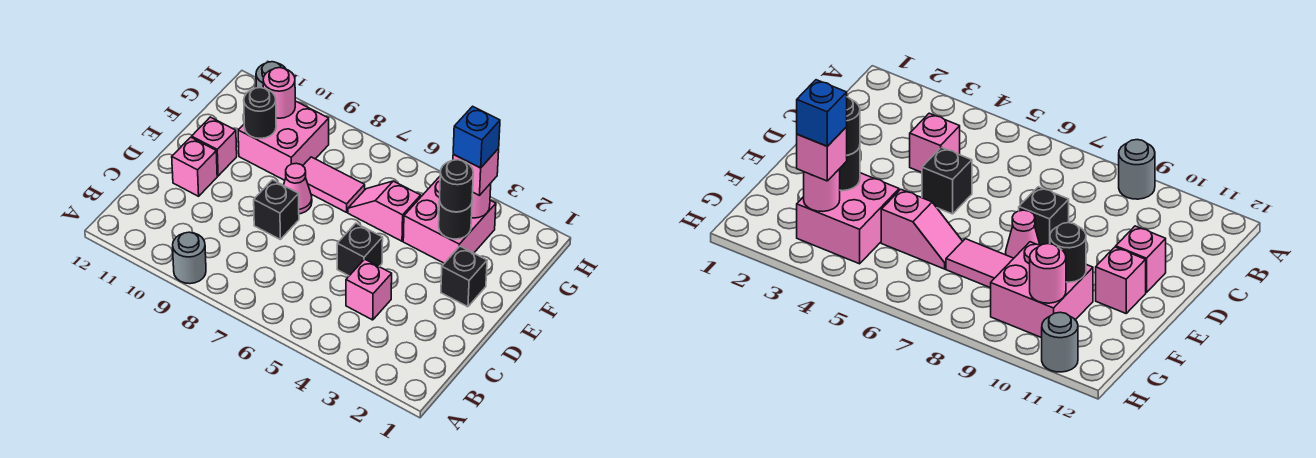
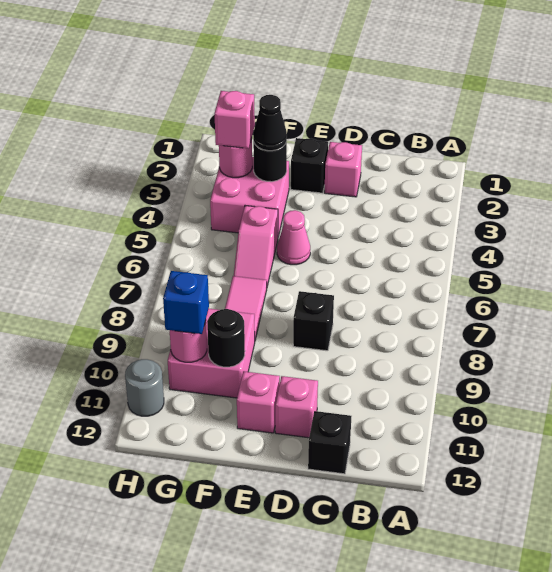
grey round brick A9 level 1 -> none
pink brick C4 level 1 -> pink brick D2 level 1
black brick D5 level 1 -> black brick C12 level 1
pink cone E8 level 1 -> pink cone E5 level 1
black round brick F3 level 3 -> black cone F3 level 3
blue brick G3 level 4 -> blue brick G10 level 3

